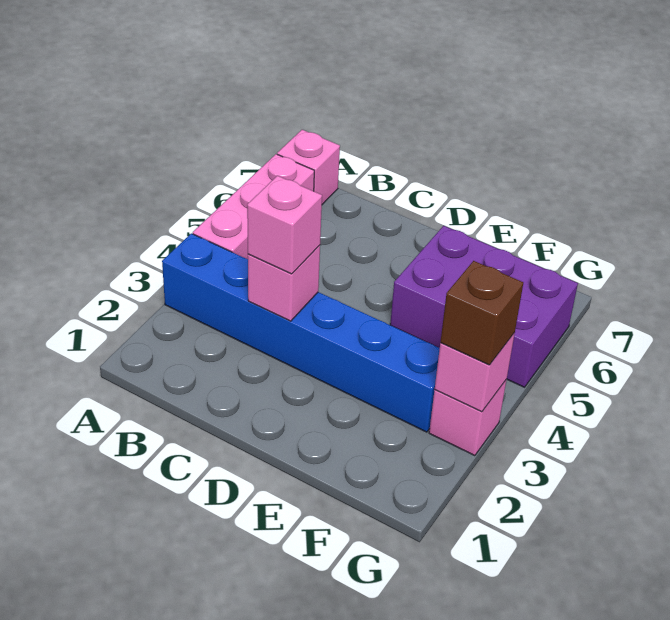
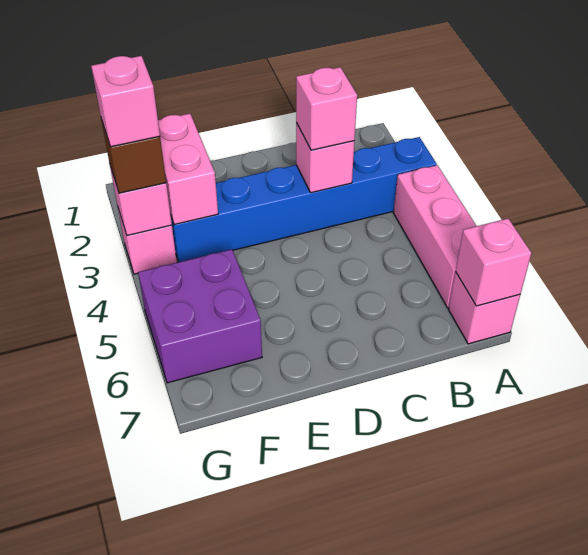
none -> pink brick A7 level 2
purple brick E5:G6 level 1 -> purple brick F5:G6 level 1
none -> pink brick F2:F3 level 2
none -> pink brick G3 level 4

